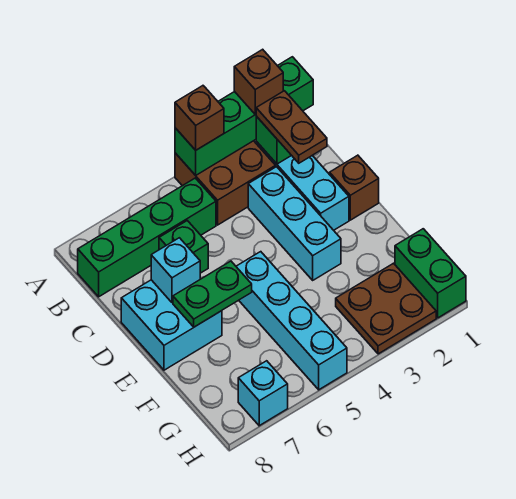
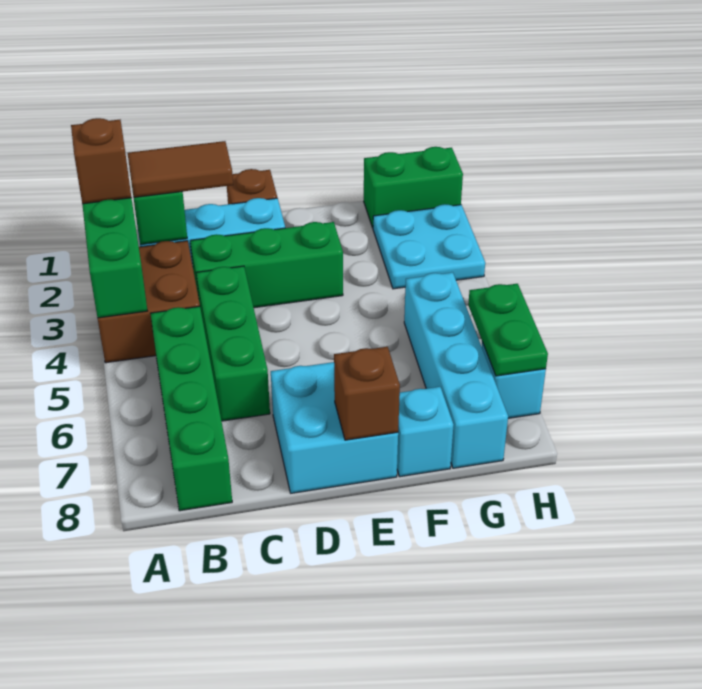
brown brick A4 level 3 -> brown brick E8 level 2
brown plate B2:C2 level 3 -> brown tile B2:C2 level 3
cyan brick C3:E3 level 1 -> green brick C3:E3 level 1
green brick C6 level 1 -> green brick C4:C6 level 1
cyan brick D7 level 2 -> cyan brick F8 level 1
cyan brick E5:H5 level 1 -> cyan brick G5:G8 level 1
green plate E6:E7 level 2 -> green plate H6:H7 level 2
brown plate G2:H3 level 1 -> cyan plate G2:H3 level 1

